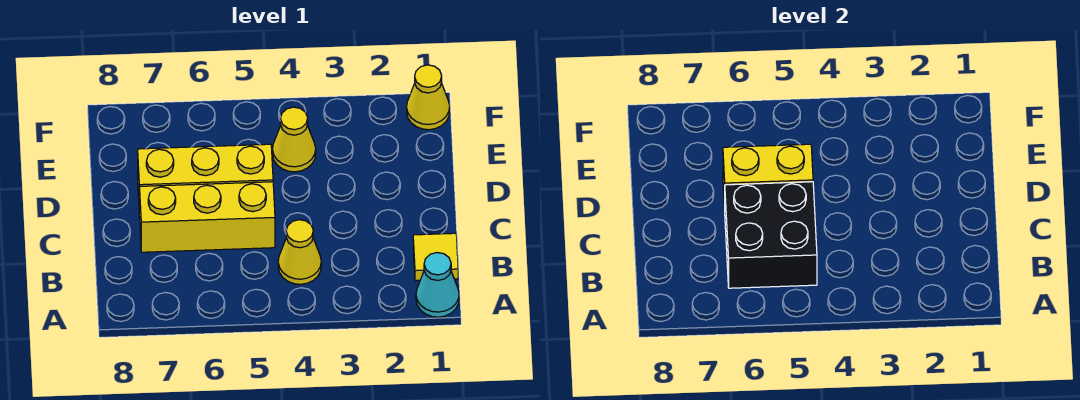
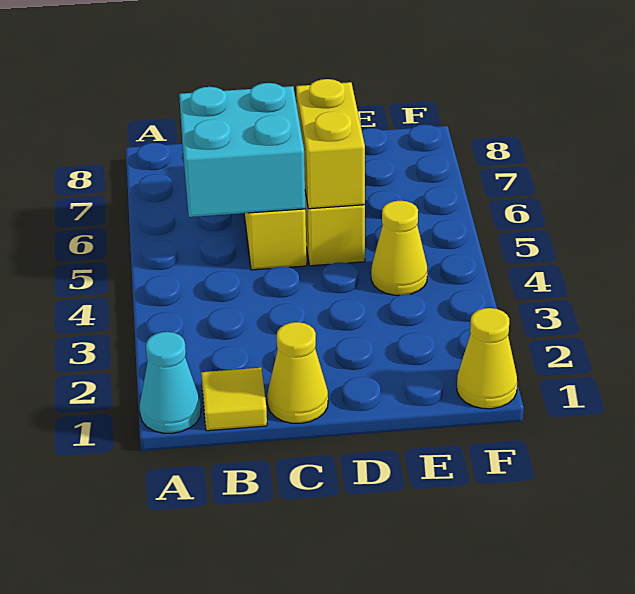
yellow cone B4 level 1 -> yellow cone C1 level 1
black brick B5:C6 level 2 -> cyan brick B5:C6 level 2

